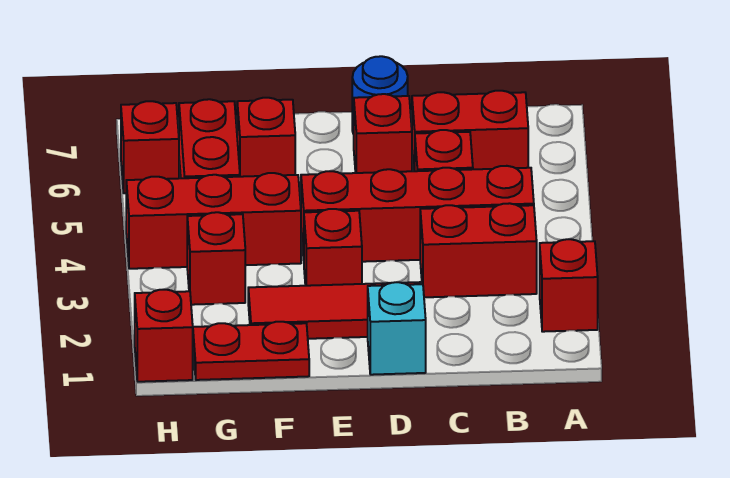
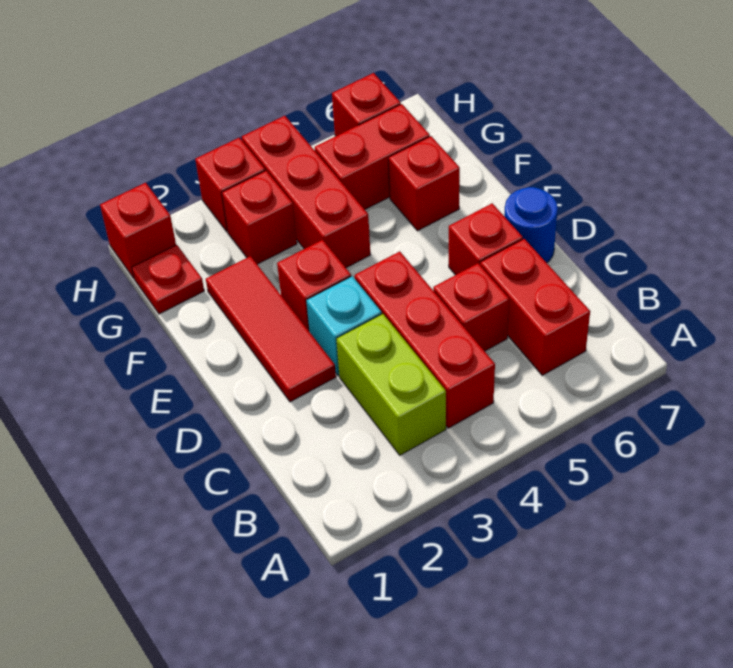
red brick A2 level 1 -> red brick H3 level 1
red brick B3:C3 level 1 -> lime brick B3:C3 level 1
red brick B4:E4 level 1 -> red brick B4:D4 level 1
cyan brick D1 level 1 -> cyan brick D3 level 1
red plate F1:G1 level 1 -> red plate G1 level 1

